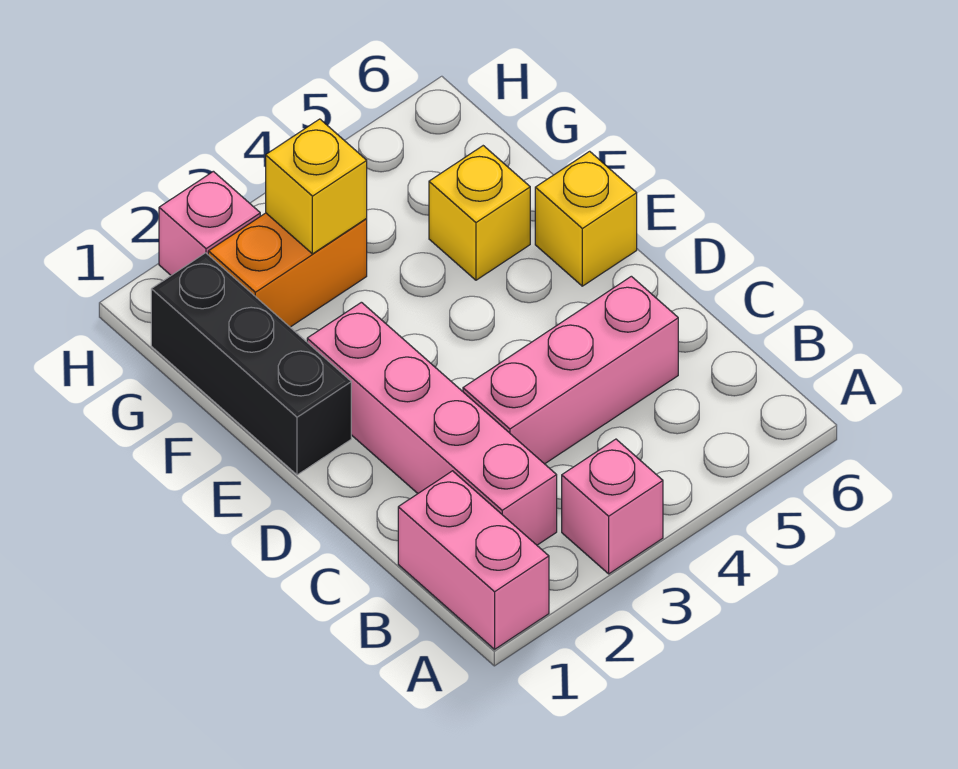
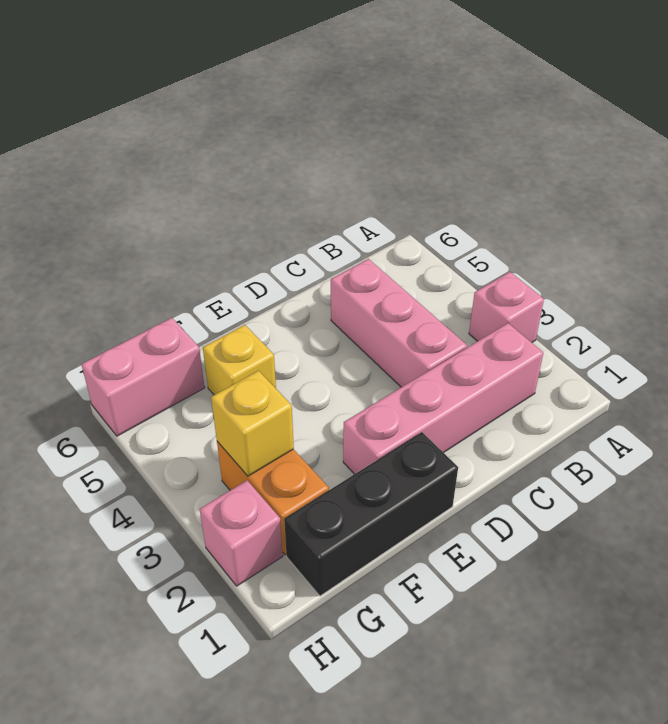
pink brick A1:B1 level 1 -> pink brick G6:H6 level 1
yellow brick E6 level 1 -> none

